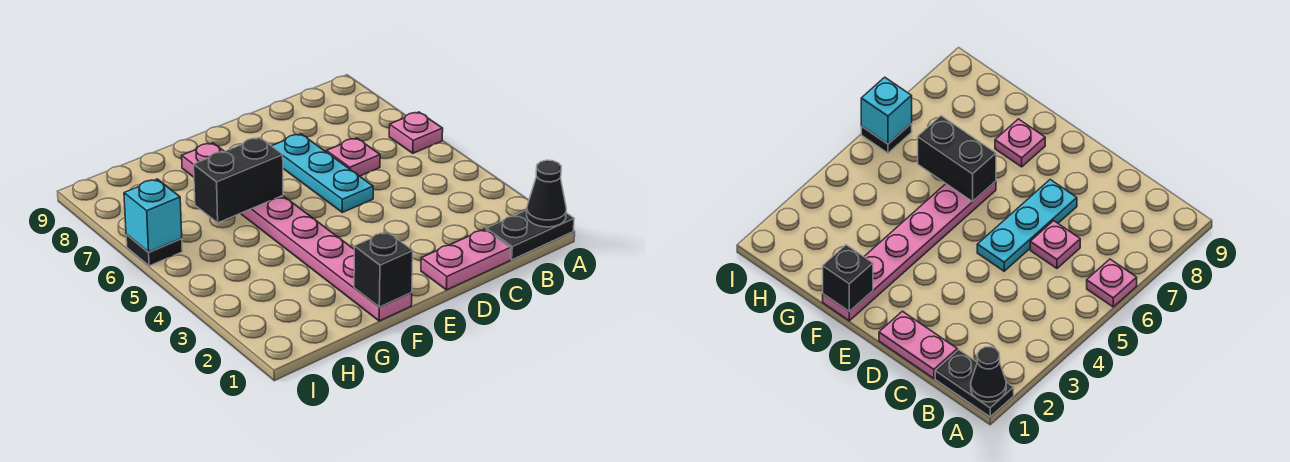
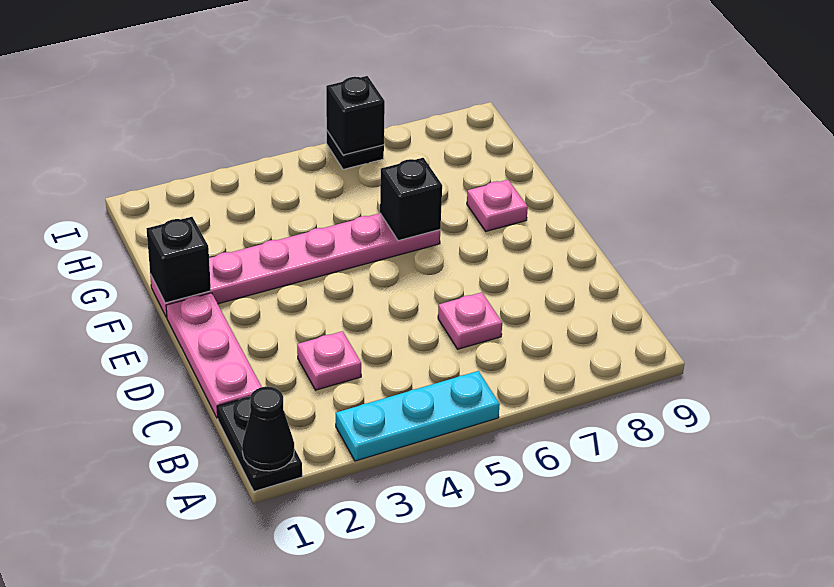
pink plate A6 level 1 -> pink plate C3 level 1
pink plate C1:D1 level 1 -> pink plate C1:E1 level 1
cyan plate D5:D7 level 1 -> cyan plate A3:A5 level 1
black brick F6:G6 level 2 -> black brick F6 level 2
cyan brick I6 level 2 -> black brick I6 level 2

